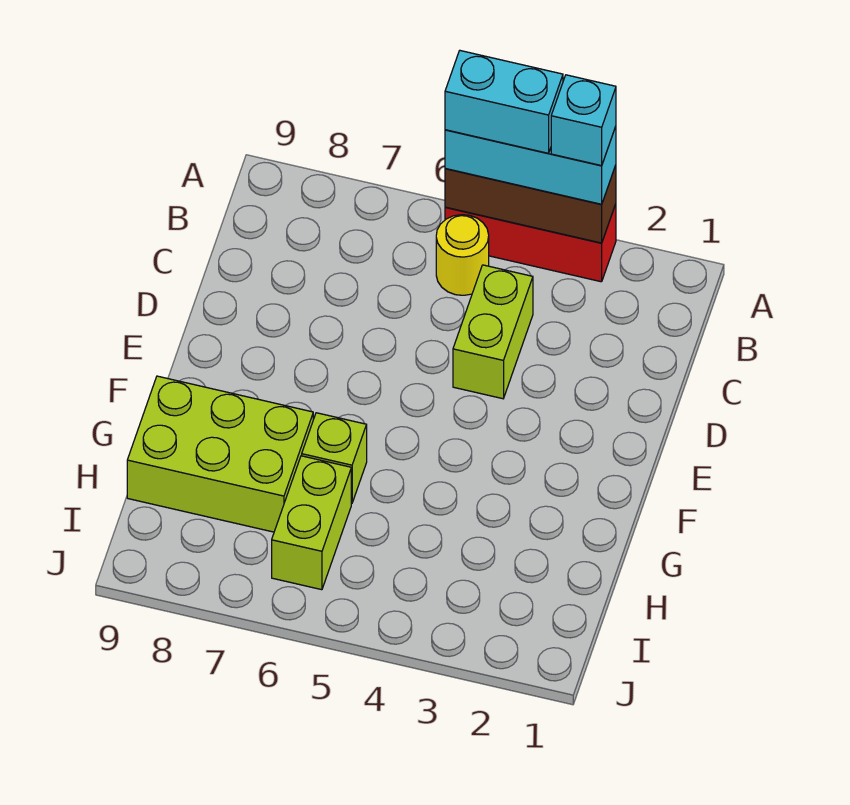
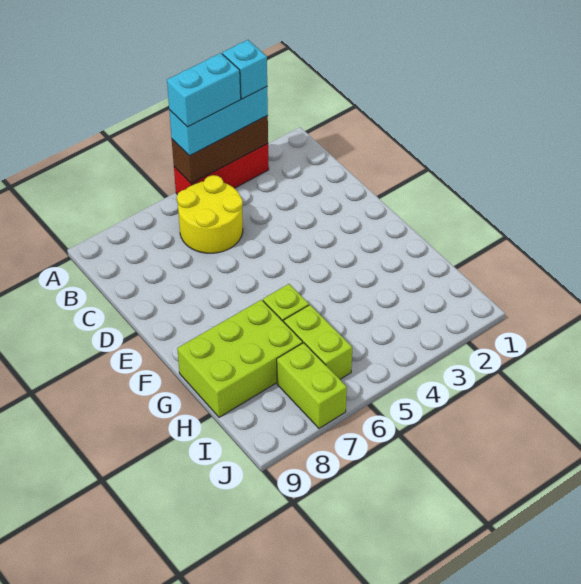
yellow round brick B5 level 1 -> yellow round brick B5:C6 level 1
lime brick C4:D4 level 1 -> lime brick I7:J7 level 1

